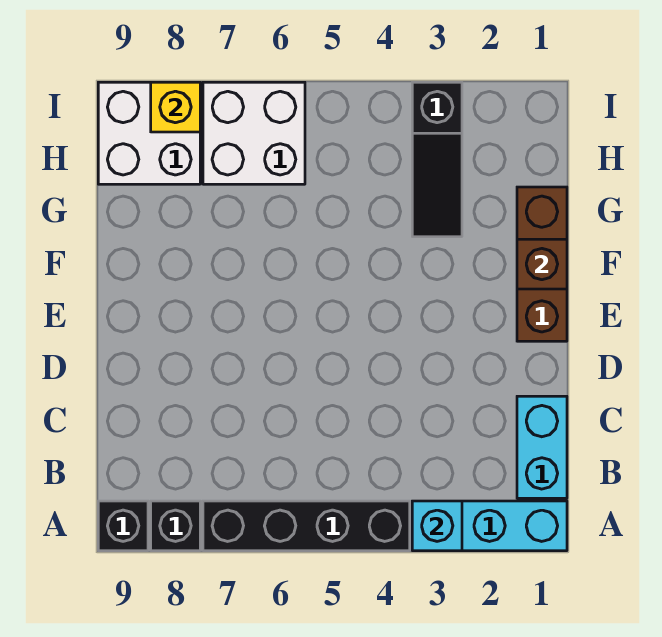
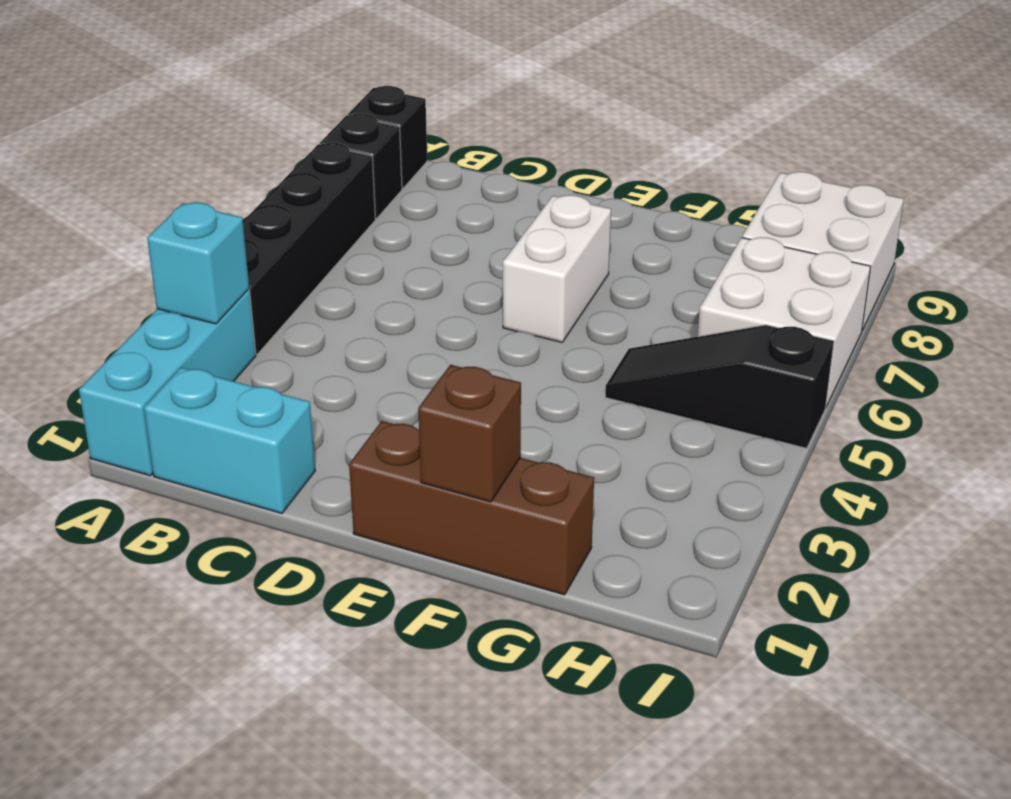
none -> white brick E6:E7 level 1
black slope G3:I3 level 1 top I -> black slope G5:I5 level 1 top I
yellow brick I8 level 2 -> none

